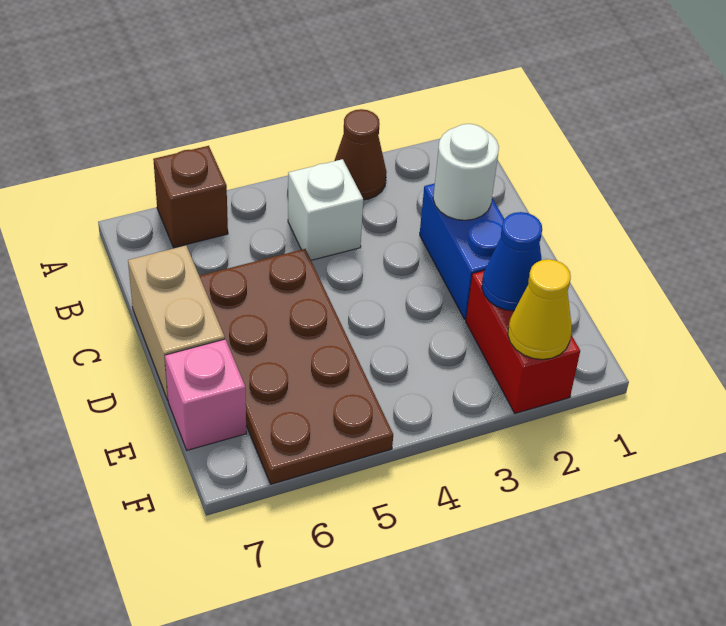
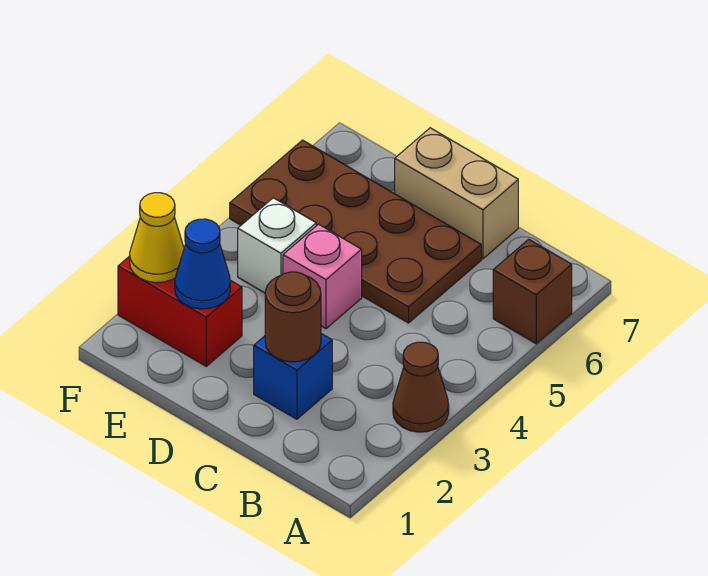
white brick B4 level 1 -> white brick E4 level 1
blue brick C2:D2 level 1 -> blue brick C2 level 1
white round brick C2 level 2 -> brown round brick C2 level 2
pink brick E7 level 1 -> pink brick D4 level 1

